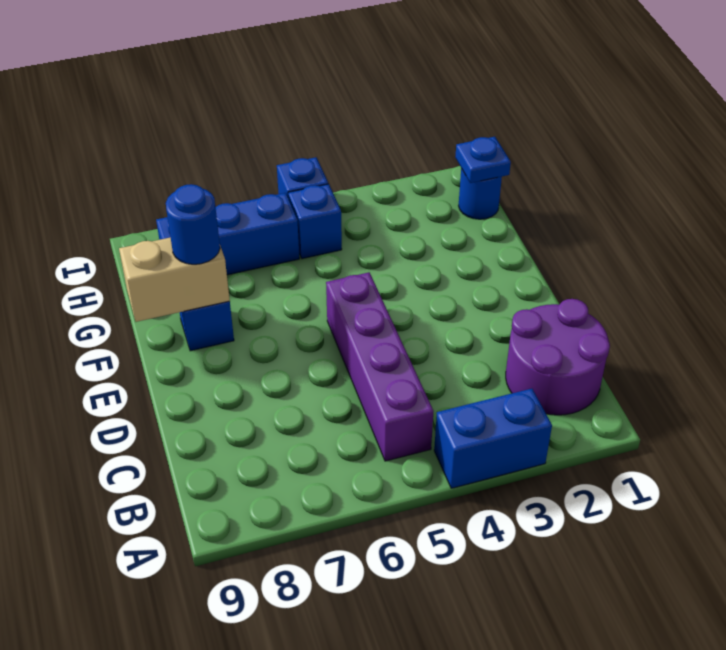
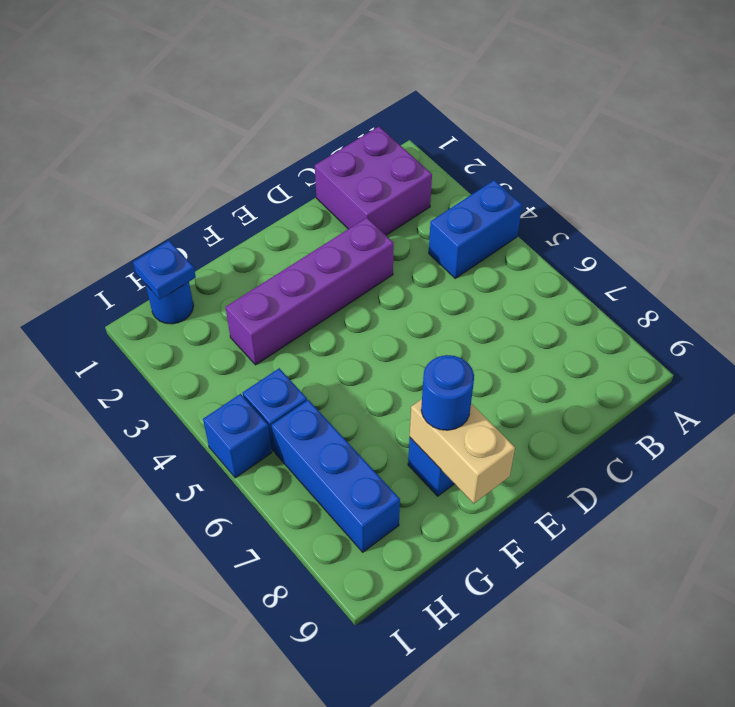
blue brick A3:A4 level 1 -> blue brick A4:B4 level 1
purple round brick B1:C2 level 1 -> purple brick B1:C2 level 1
purple brick B5:E5 level 1 -> purple brick D3:G3 level 1

